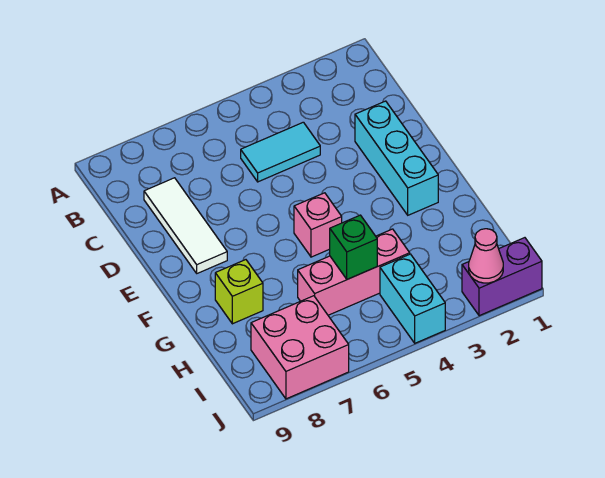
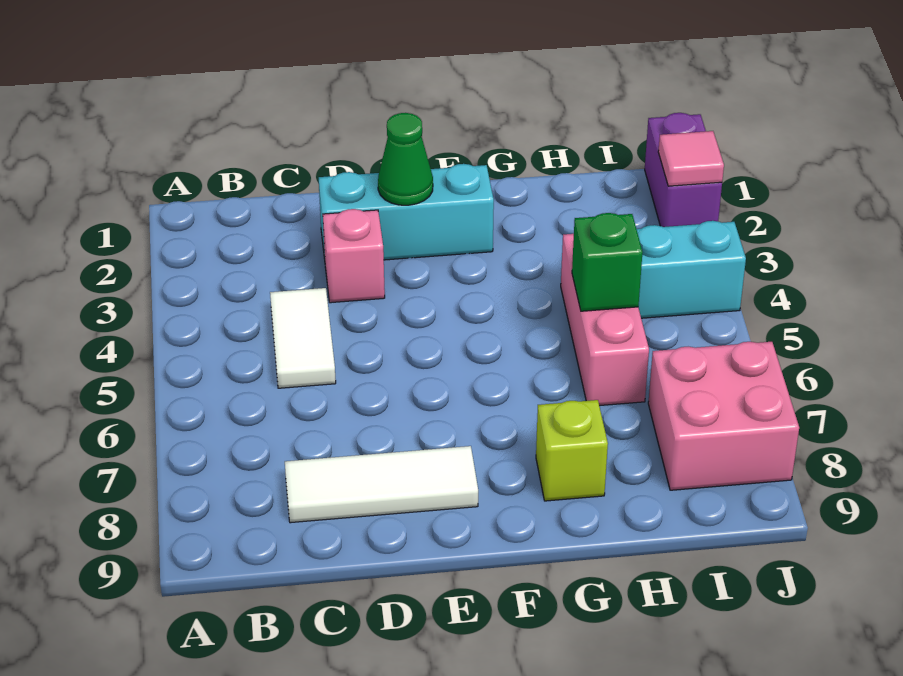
cyan tile C4:C5 level 1 -> white tile C4:C5 level 1
none -> green cone E2 level 2
pink brick F5 level 1 -> pink brick D3 level 1
pink cone J2 level 2 -> pink tile J2 level 2

